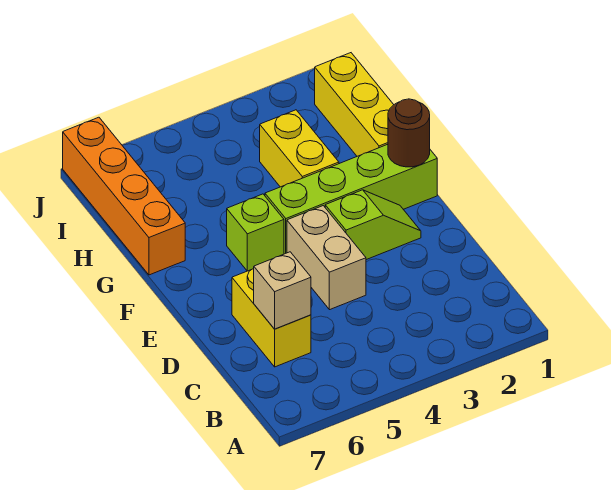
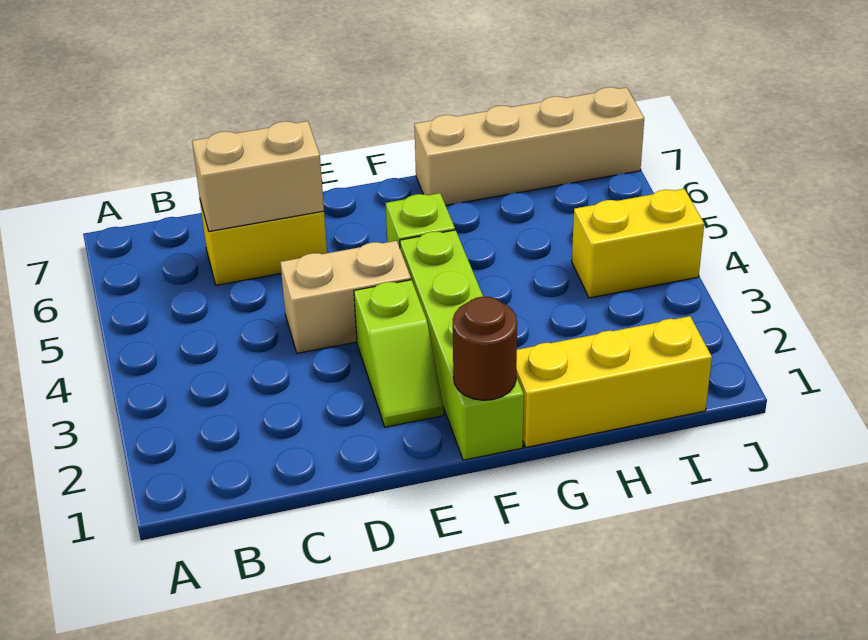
tan brick C6 level 2 -> tan brick C6:D6 level 2
yellow brick G3:H3 level 1 -> yellow brick I4:J4 level 1
orange brick G7:J7 level 1 -> tan brick G7:J7 level 1

